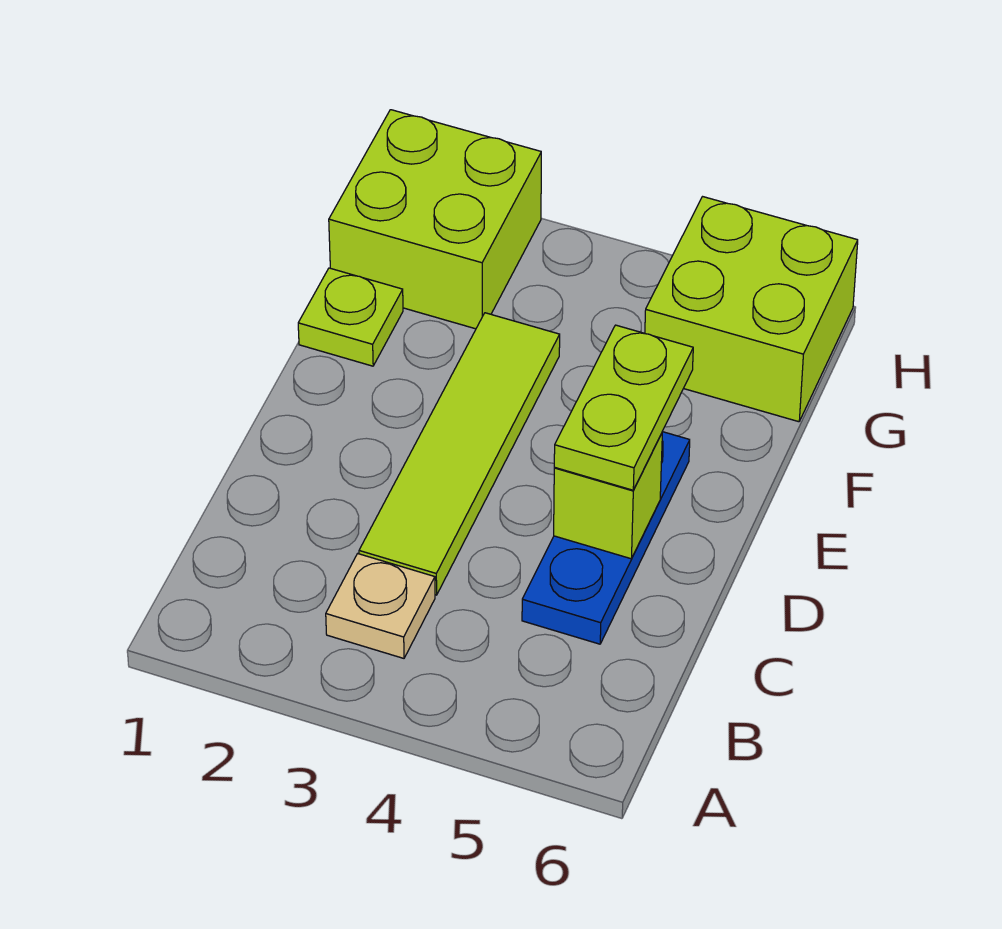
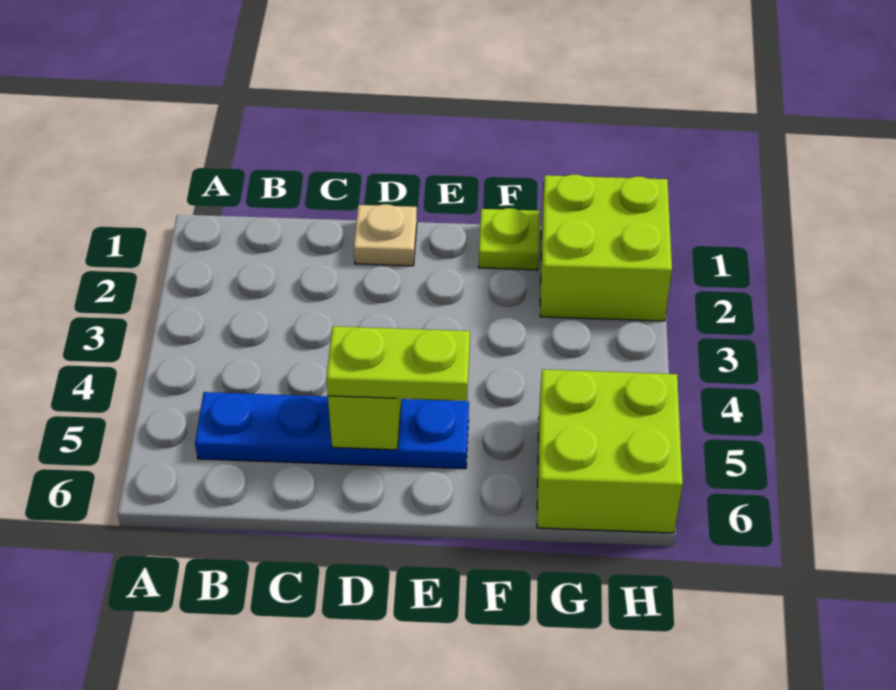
tan plate B3 level 1 -> tan plate D1 level 1
lime tile C3:F3 level 1 -> none
blue plate C5:E5 level 1 -> blue plate B5:E5 level 1

